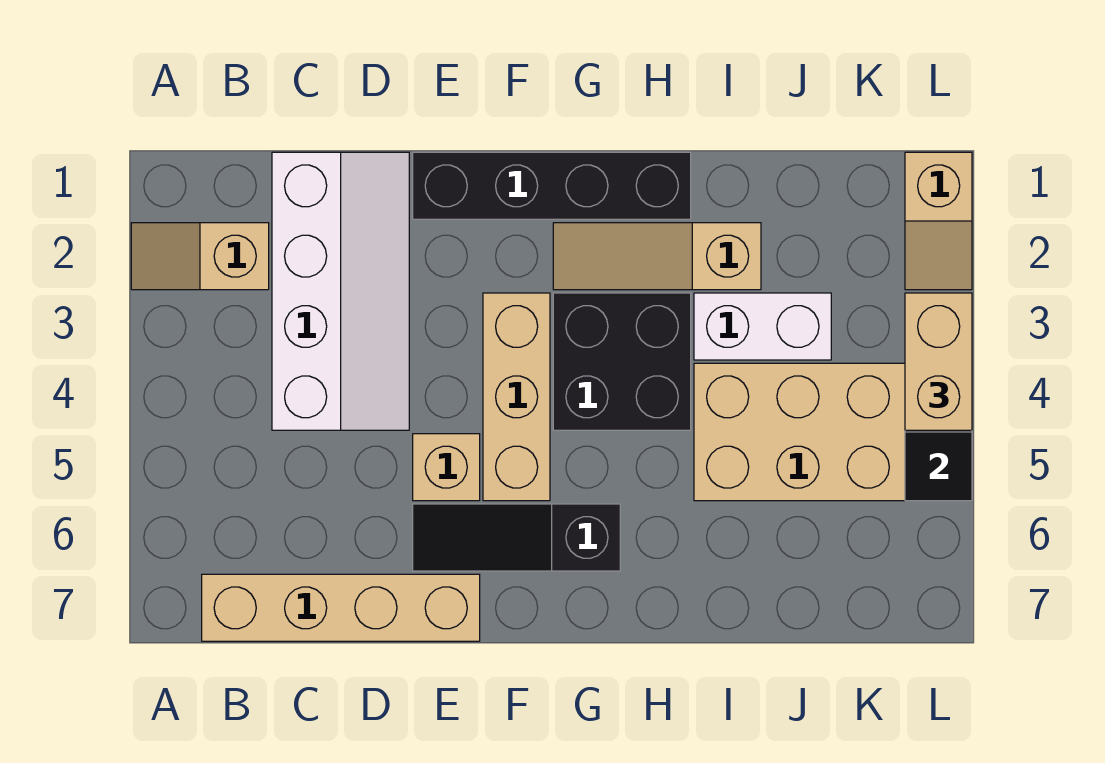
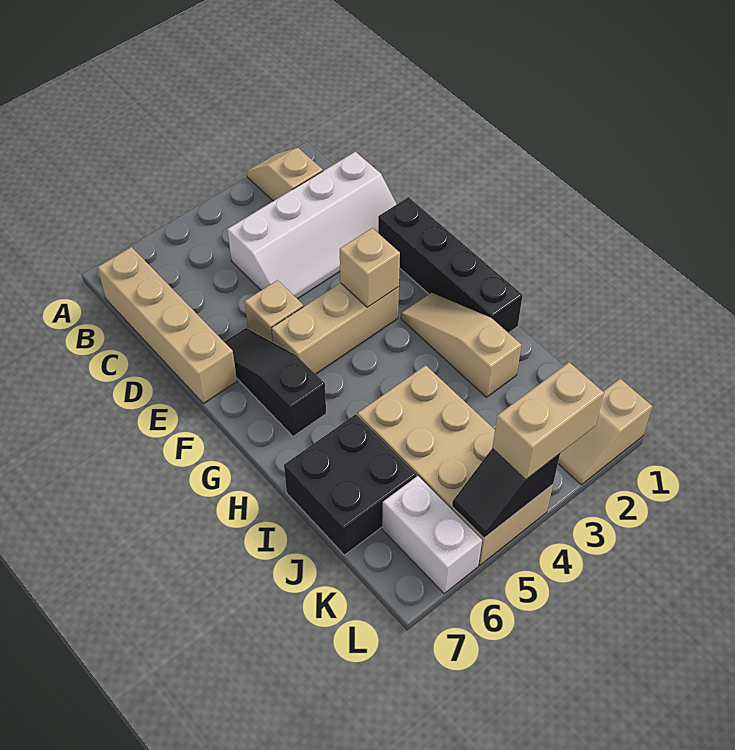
none -> tan brick F3 level 2
black brick G3:H4 level 1 -> black brick I6:J7 level 1
white brick I3:J3 level 1 -> white brick K6:L6 level 1

